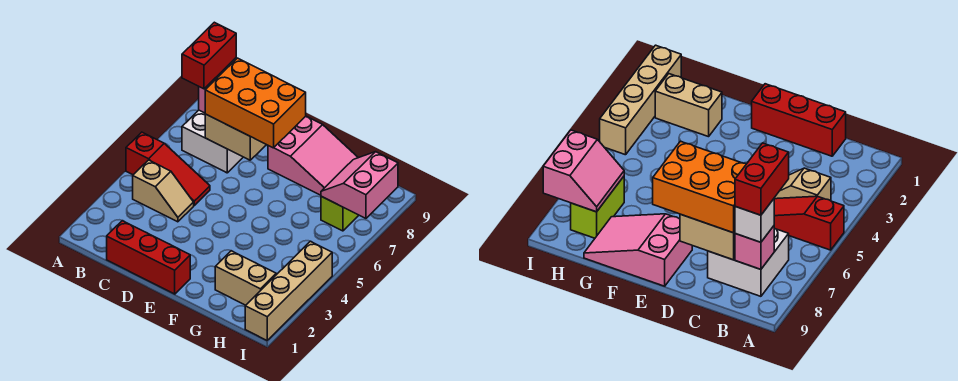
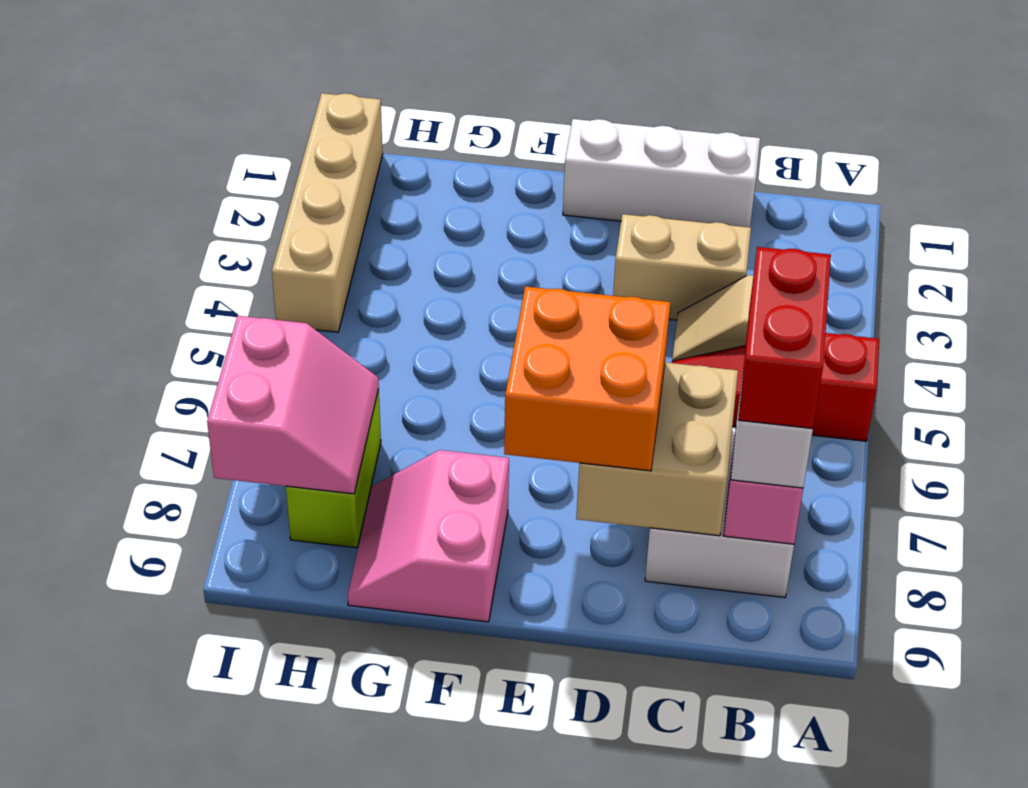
red brick C1:E1 level 1 -> white brick C1:E1 level 1
orange brick C7:E8 level 3 -> orange brick D7:E8 level 3
pink slope E8:G9 level 1 top E -> pink slope F8:G9 level 1 top F
tan brick G2:H2 level 1 -> tan brick C3:D3 level 1

